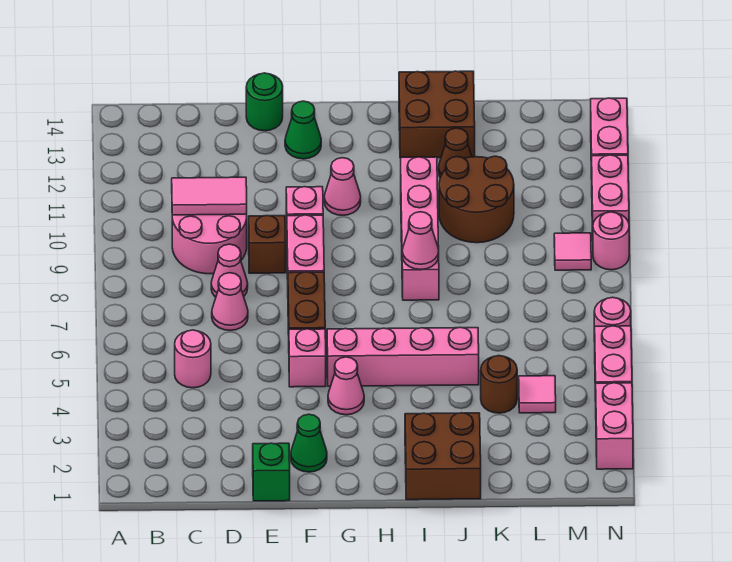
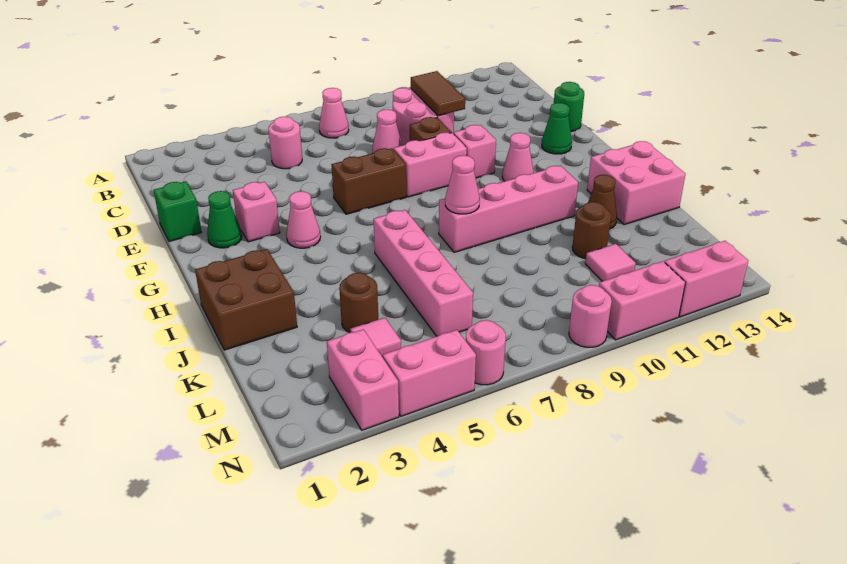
pink tile C10:D10 level 2 -> brown tile C10:D10 level 2
pink cone D7 level 1 -> pink cone B7 level 1
pink brick F5 level 1 -> pink brick F3 level 1
pink brick G5:J5 level 1 -> pink brick I6:L6 level 1
brown brick I13:J14 level 1 -> pink brick I13:J14 level 1
brown round brick J10:K11 level 1 -> brown round brick K11 level 1
pink tile M9 level 1 -> pink tile L11 level 1
pink brick N2:N3 level 1 -> pink brick M3:N3 level 1

